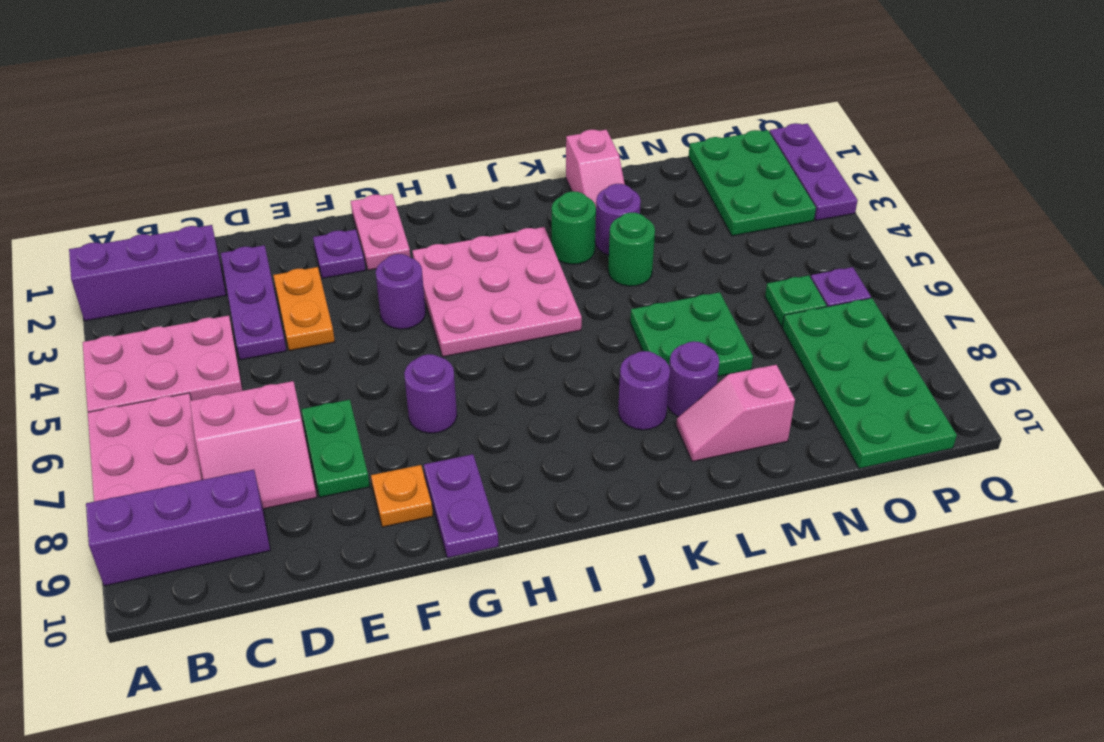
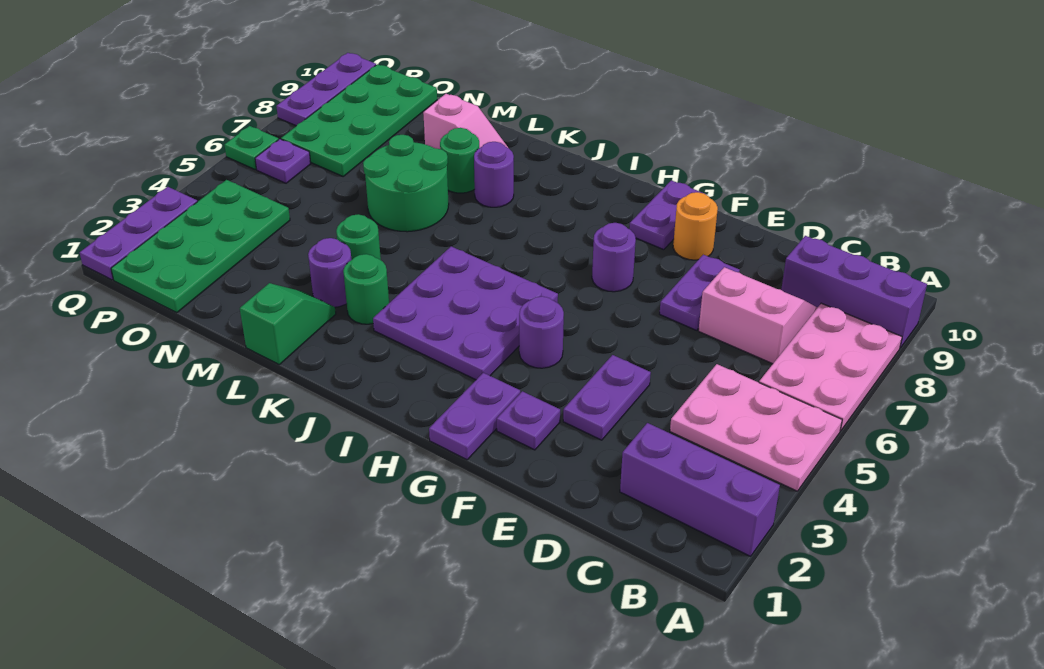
purple plate D2:D4 level 1 -> purple plate Q8:Q10 level 1
orange plate E3:E4 level 1 -> purple plate E3:E4 level 1
green plate E7:E8 level 1 -> purple plate E7:E8 level 1
orange plate F9 level 1 -> orange round brick F9 level 1
pink plate G1:G2 level 1 -> purple plate G1:G2 level 1
pink plate H3:J5 level 1 -> purple plate H3:J5 level 1
pink slope L1:L2 level 1 top 1 -> green slope L1:L2 level 1 top 1
green plate L6:M7 level 1 -> green round brick L6:M7 level 1
purple round brick L8 level 1 -> green round brick L8 level 1
green plate O1:P3 level 1 -> green plate O1:P4 level 1
green plate O6 level 1 -> green plate Q6 level 1

